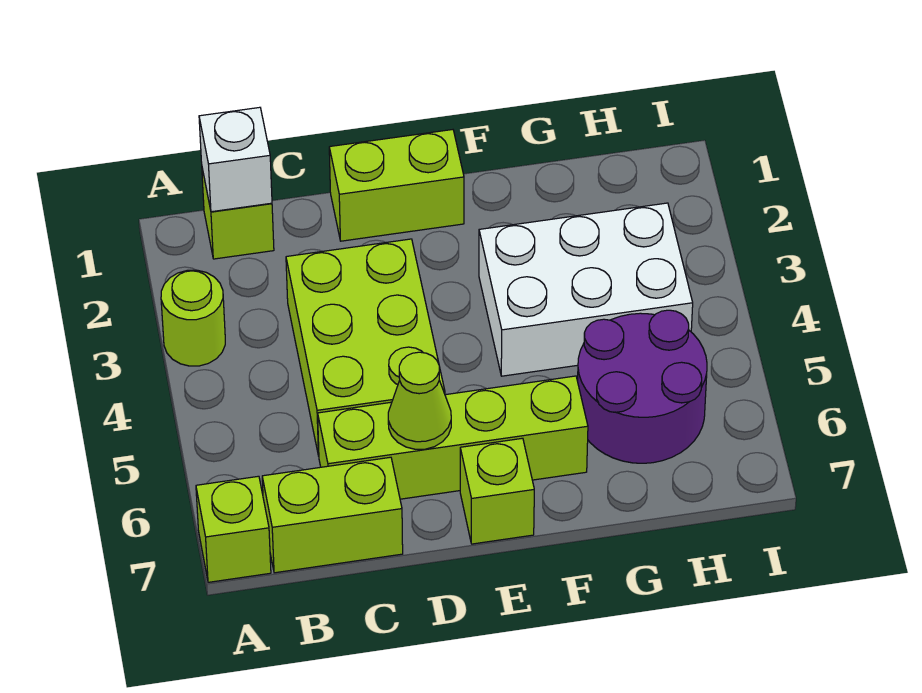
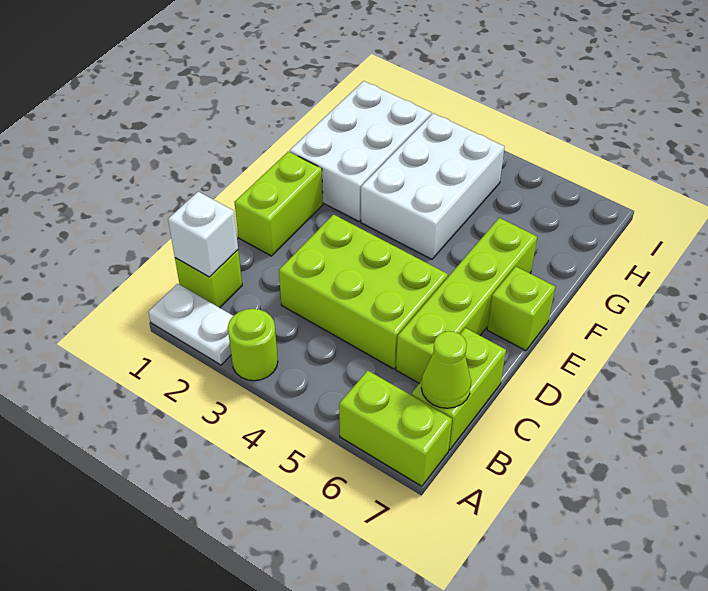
none -> white plate A1:A2 level 1
lime brick A7 level 1 -> lime brick A6:A7 level 1
lime cone D6 level 2 -> lime cone B7 level 2
none -> white brick F1:H2 level 1
purple round brick G5:H6 level 1 -> none

